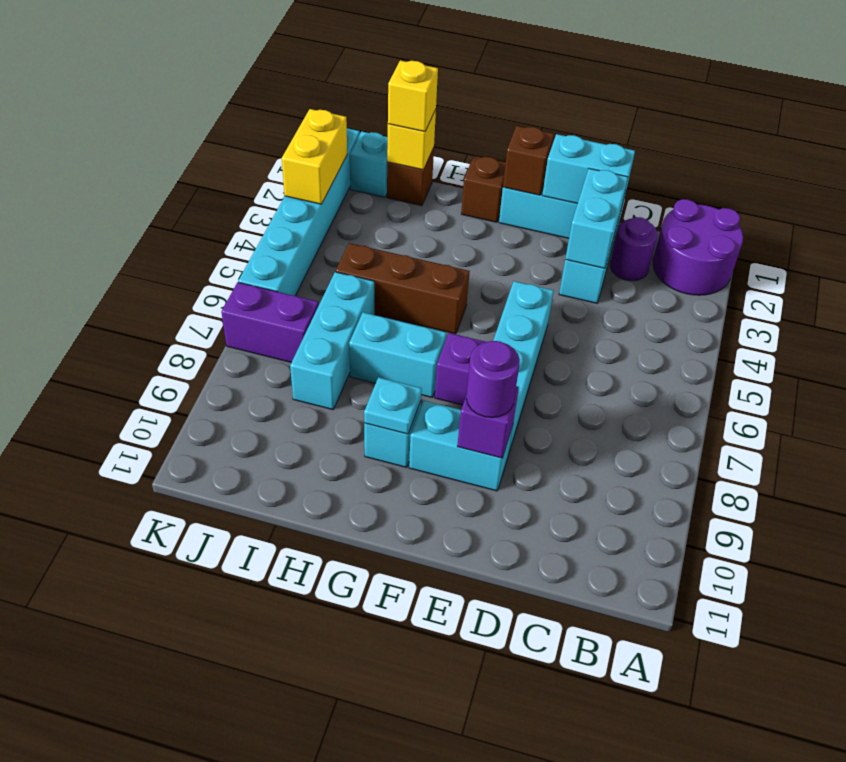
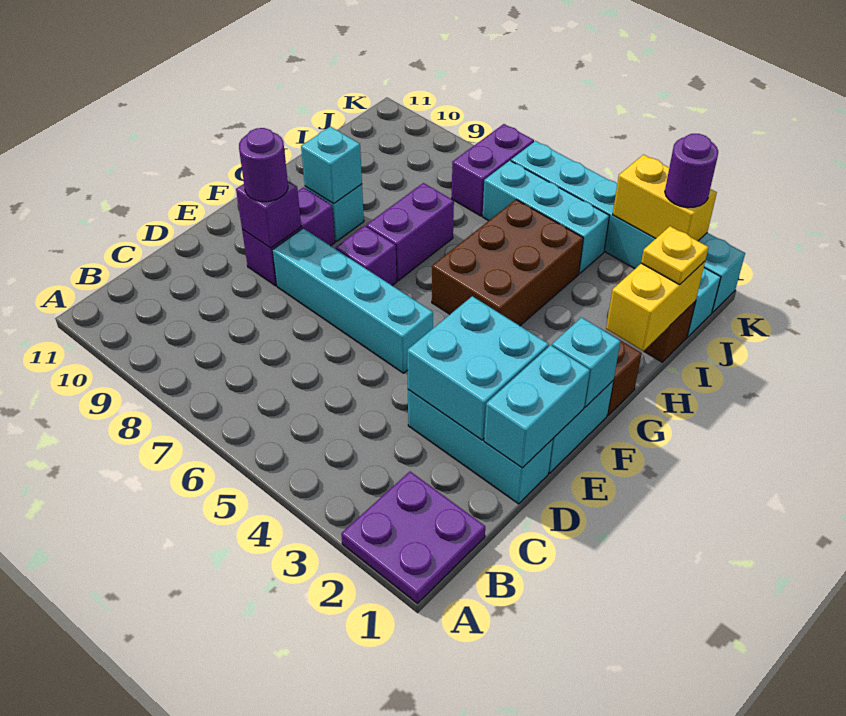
purple round brick A1:B2 level 1 -> purple plate A1:B2 level 1
purple round brick C2 level 1 -> purple round brick K2 level 3
cyan brick D2:D3 level 2 -> cyan brick D2:E3 level 2
cyan brick E9:F9 level 1 -> purple brick E9:F9 level 1
brown brick F1 level 2 -> cyan brick F1 level 2
brown brick G5:I5 level 1 -> brown brick G4:I5 level 1
cyan brick G7:H7 level 1 -> purple brick G7:H7 level 1
cyan plate G9 level 2 -> cyan brick G9 level 2
yellow brick I1 level 2 -> yellow brick H1:I1 level 2
yellow brick I1 level 3 -> yellow plate I1 level 3
cyan brick I6:I8 level 1 -> cyan brick J4:J6 level 1

